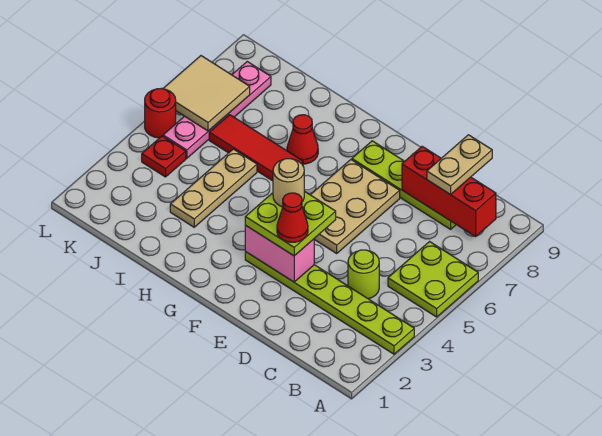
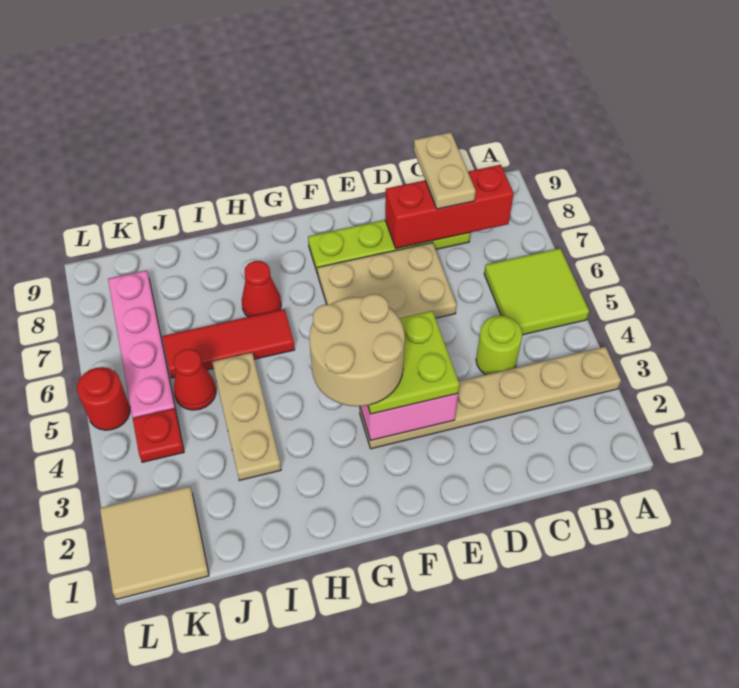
lime plate A3:F3 level 1 -> tan plate A3:F3 level 1
lime plate A5:B6 level 1 -> lime tile A5:B6 level 1
red cone E3 level 4 -> red cone J5 level 1
tan plate E5:F7 level 1 -> tan plate D6:F7 level 1
tan round brick F4 level 4 -> tan round brick F3:G4 level 4
tan tile K6:L7 level 2 -> tan tile K1:L2 level 1

